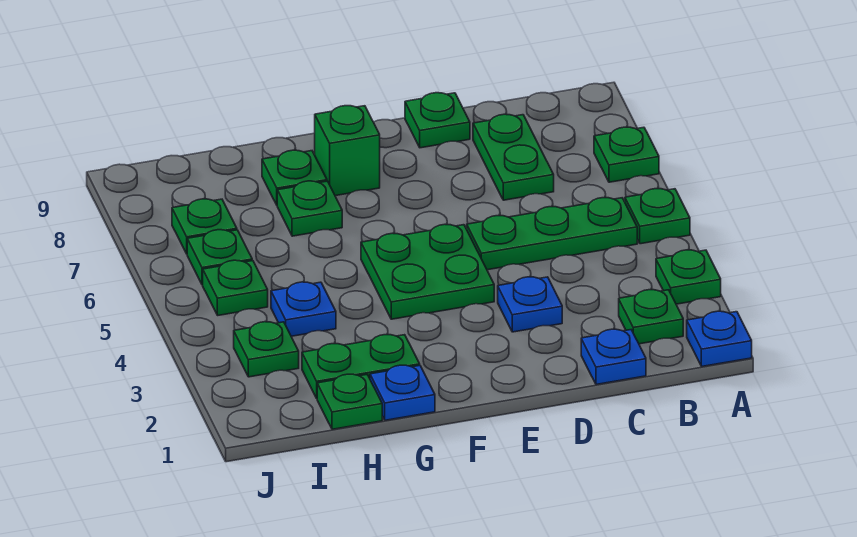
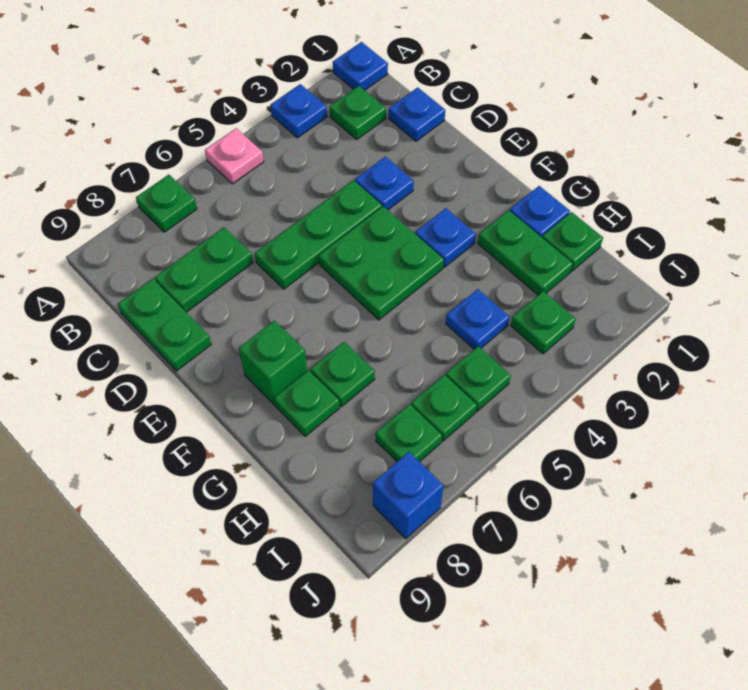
green plate A3 level 1 -> blue plate A3 level 1
green plate A5 level 1 -> pink plate A5 level 1
green plate B5:D5 level 1 -> green plate D4:D6 level 1
green plate D9 level 1 -> green plate C9:D9 level 1
none -> blue plate F3 level 1
none -> blue brick J8 level 1

